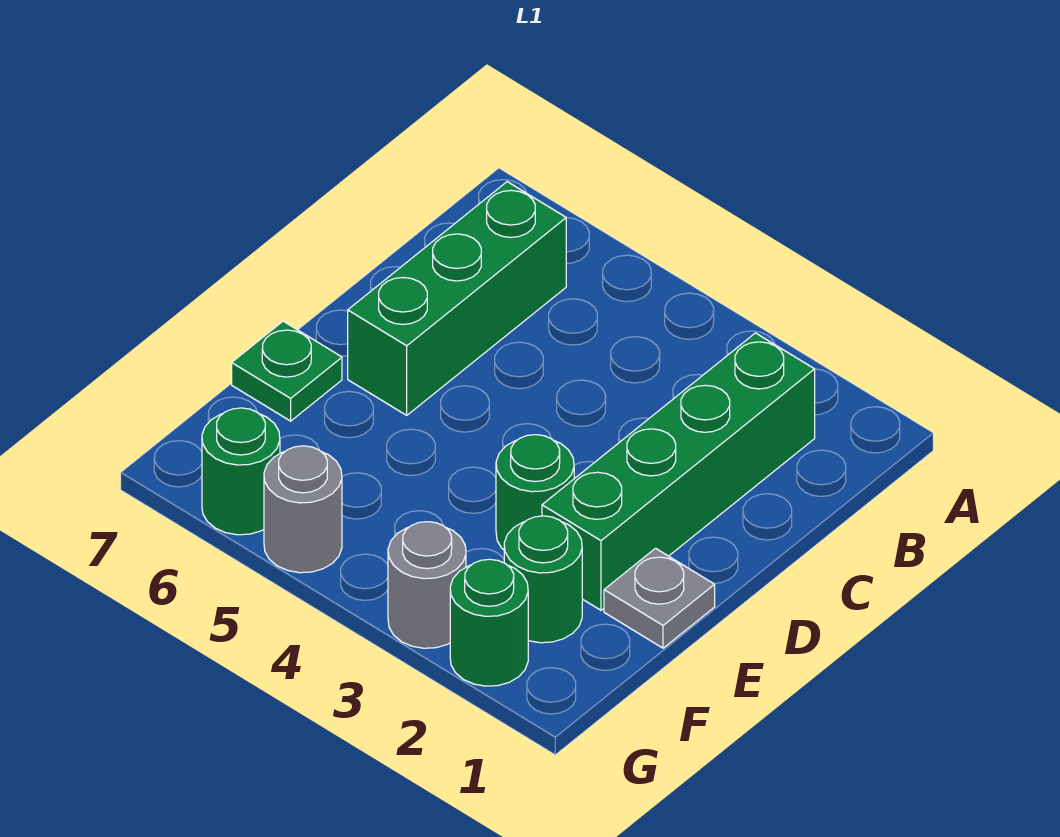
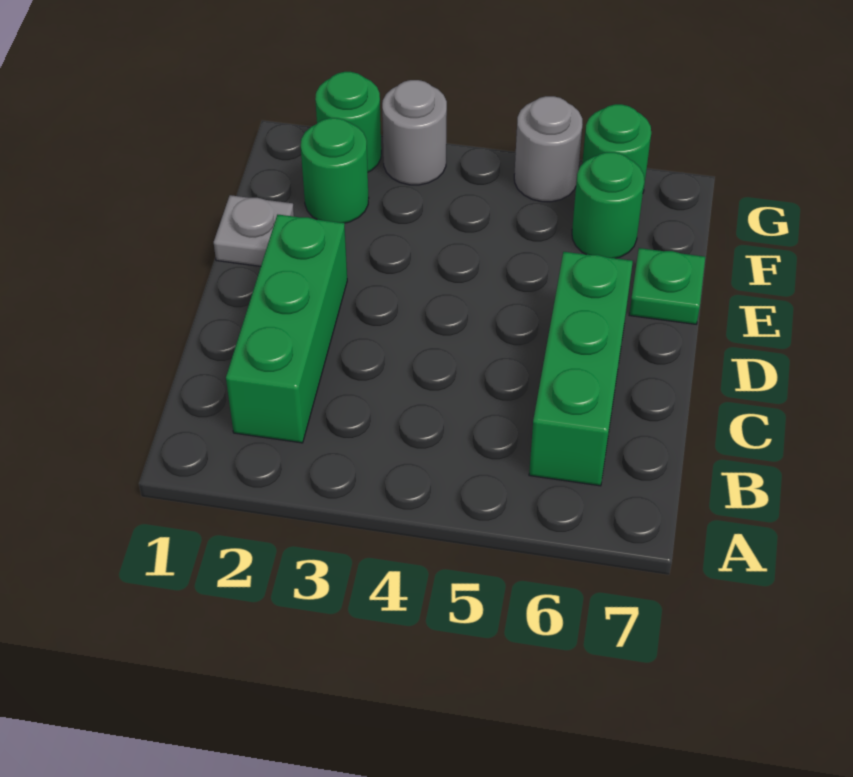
green brick B2:E2 level 1 -> green brick B2:D2 level 1
green round brick E3 level 1 -> green round brick F6 level 1

